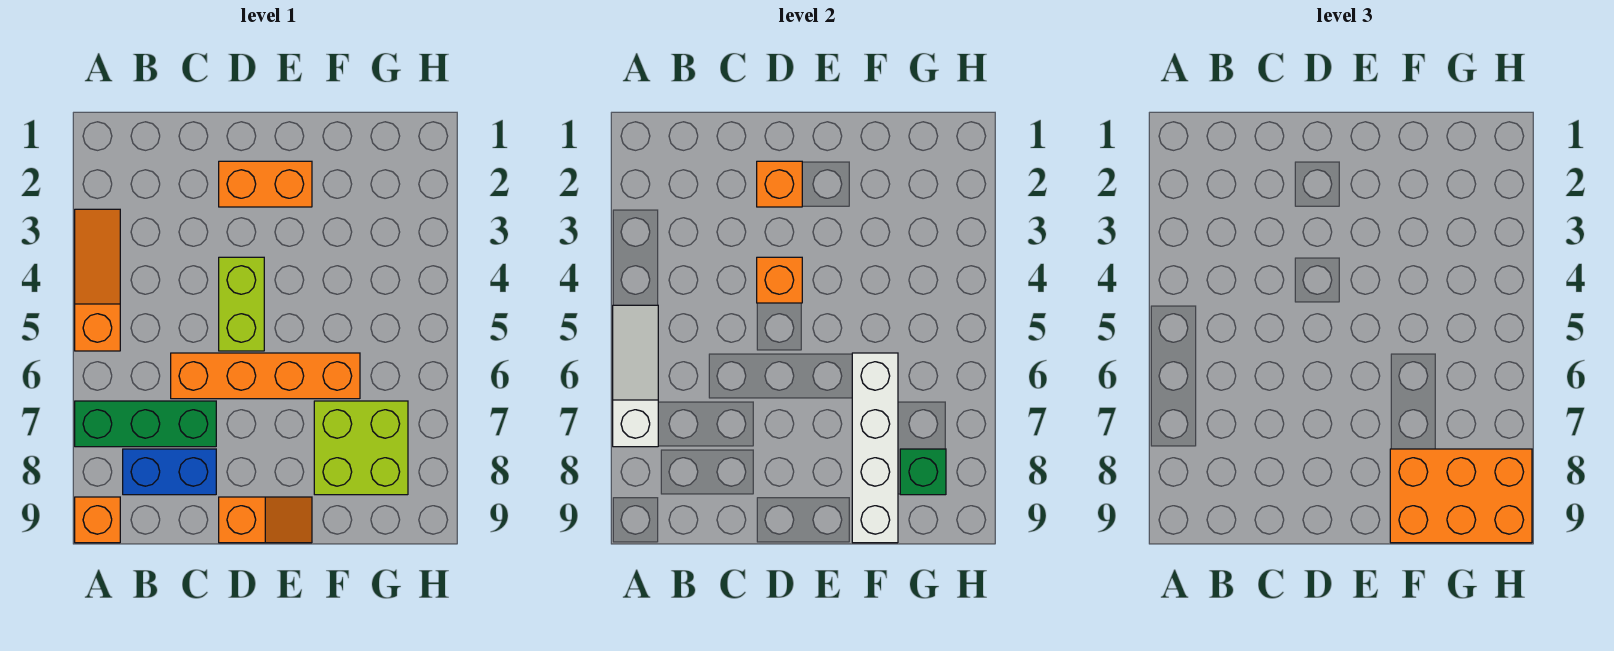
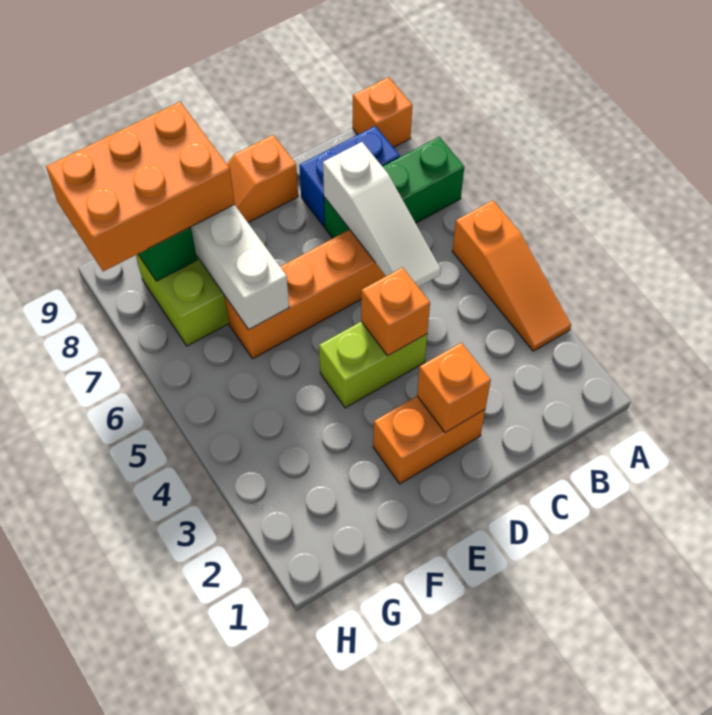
white slope A5:A7 level 2 top 7 -> white slope C5:C7 level 2 top 7
lime brick D4:D5 level 1 -> lime brick D4:E4 level 1

